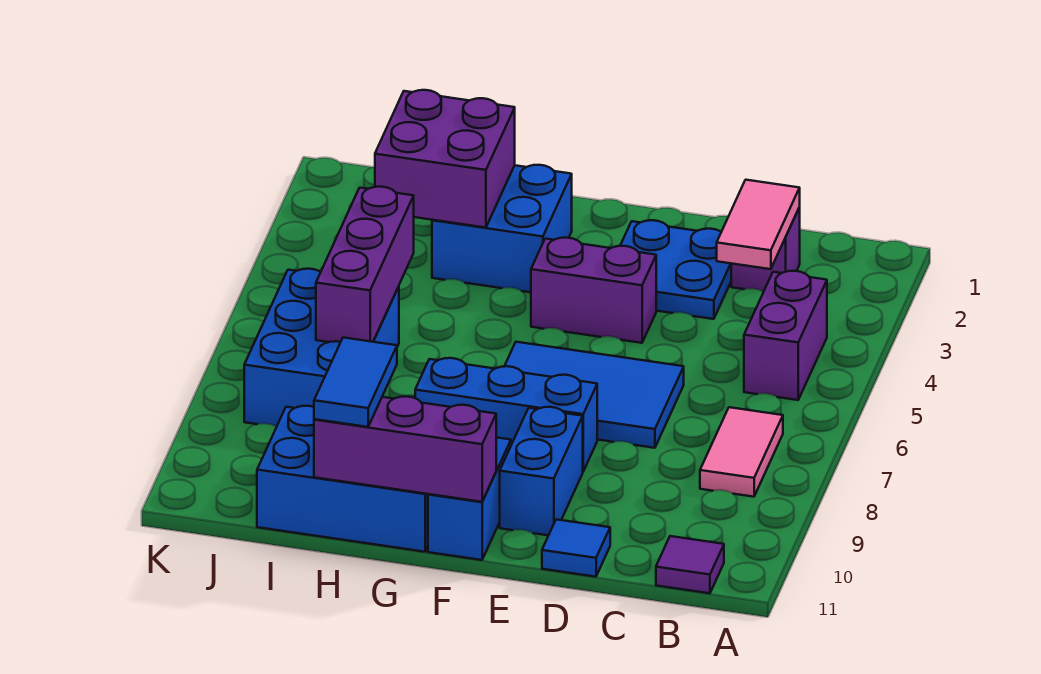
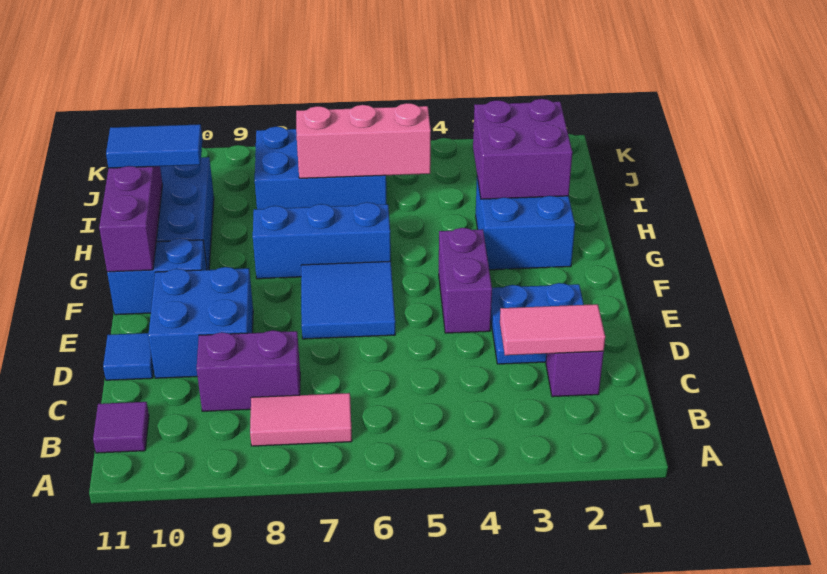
purple brick B4:B5 level 1 -> purple brick C8:C9 level 1
blue tile D6:F7 level 1 -> blue tile E6:F7 level 1
blue brick E8:G8 level 1 -> blue brick G6:G8 level 1
blue brick E9:E10 level 1 -> blue brick D9:E10 level 1
purple brick I5:I7 level 2 -> pink brick I5:I7 level 2

